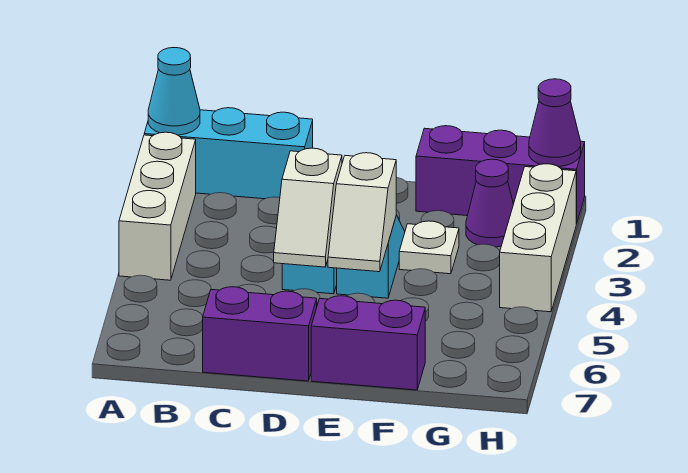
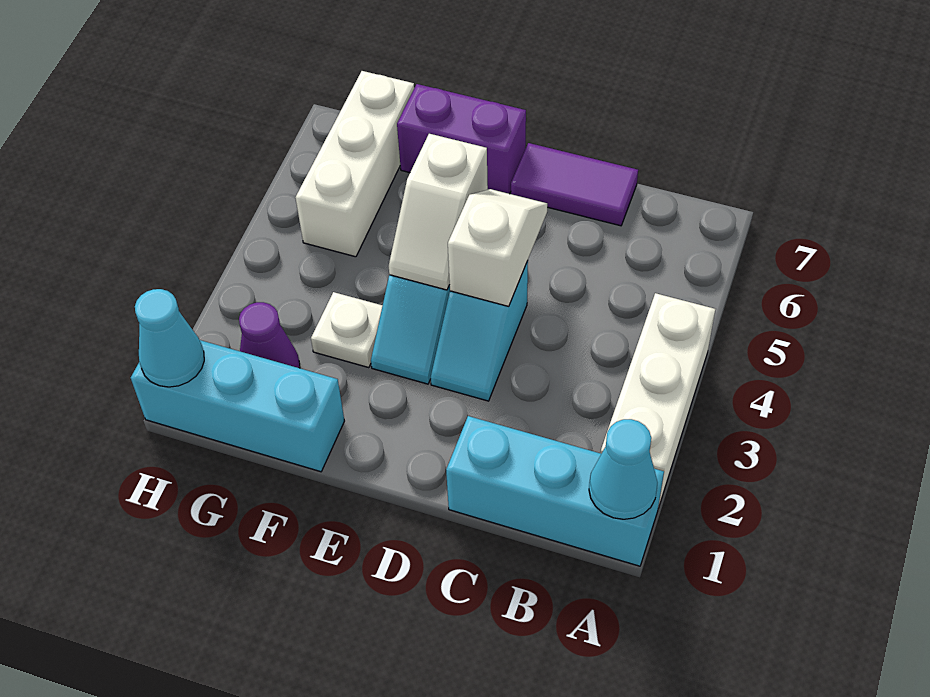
purple brick C7:D7 level 1 -> purple tile C7:D7 level 1
white slope E4:E5 level 2 top 4 -> white slope E4:E5 level 2 top 5
purple brick F1:H1 level 1 -> cyan brick F1:H1 level 1
purple cone H1 level 2 -> cyan cone H1 level 2
white brick H2:H4 level 1 -> white brick G5:G7 level 1

